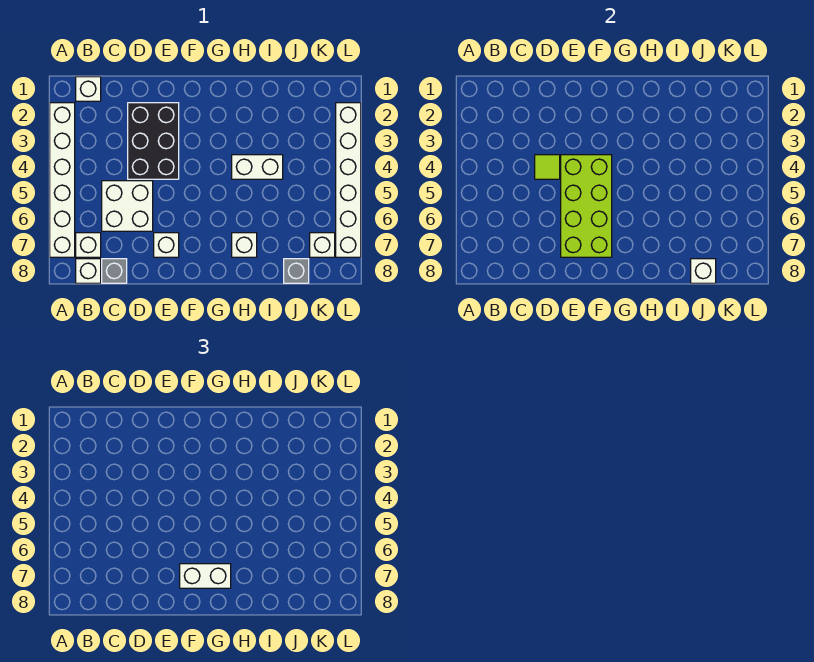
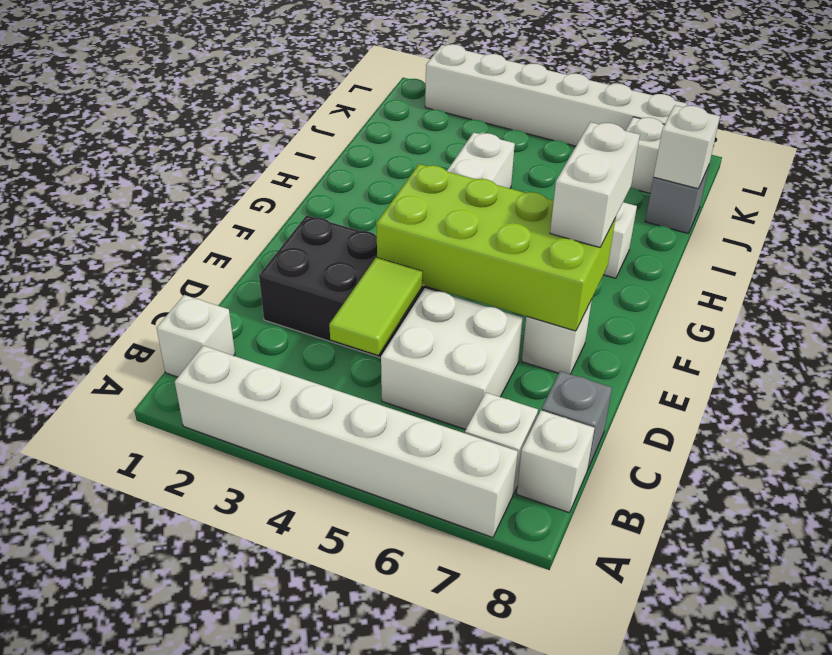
lime tile D4 level 2 -> lime tile C4:D4 level 2

